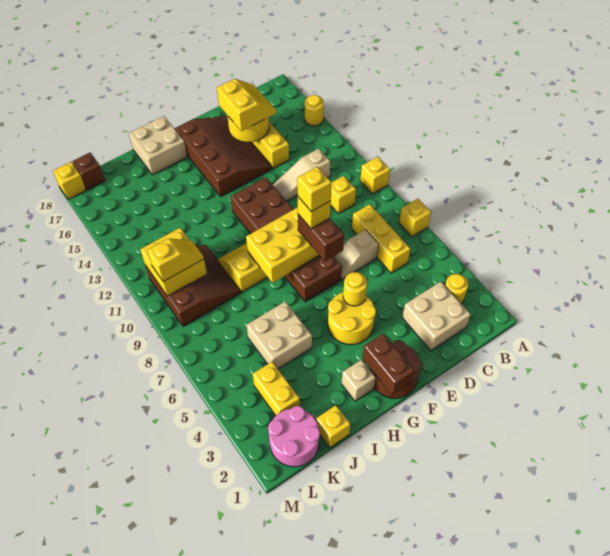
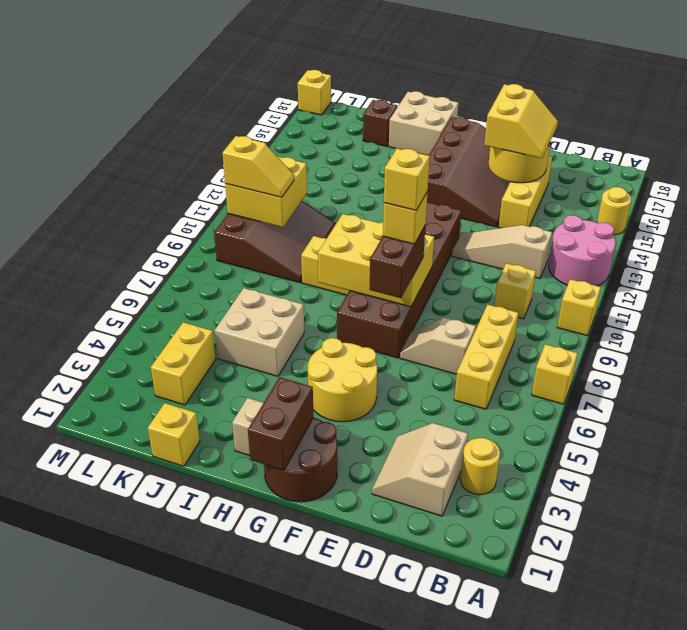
tan brick C2:D3 level 1 -> tan slope C2:D3 level 1 top C
yellow round brick F5 level 2 -> none
pink round brick K1:L2 level 1 -> pink round brick A12:B13 level 1
brown brick L18 level 1 -> brown brick J17 level 1

